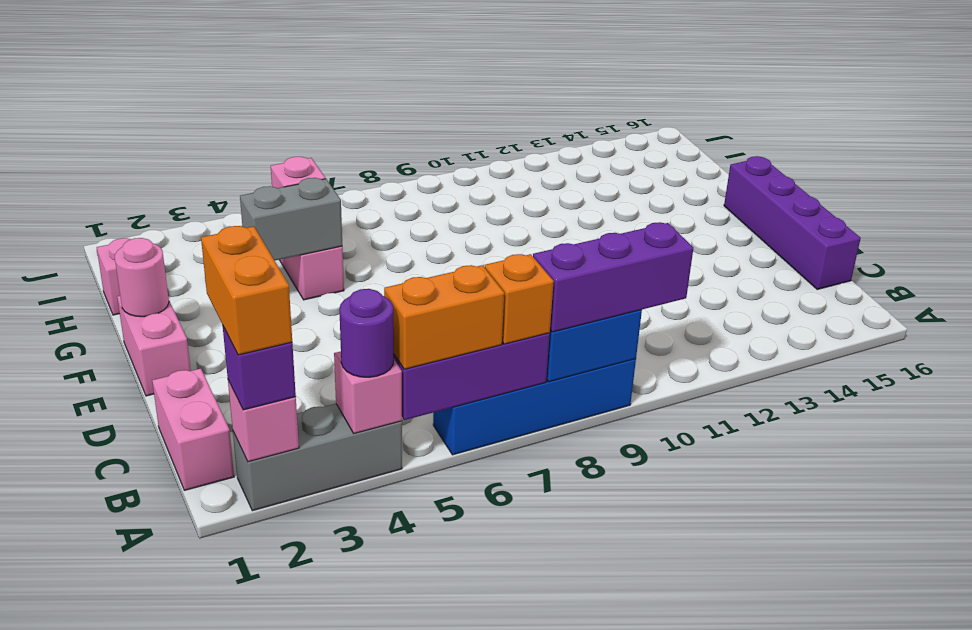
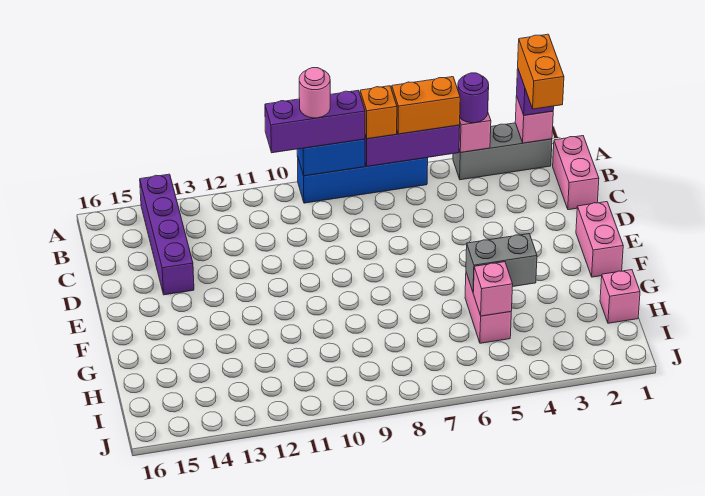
purple brick C16:F16 level 1 -> purple brick A14:D14 level 1
pink round brick F1 level 2 -> pink round brick A9 level 4

